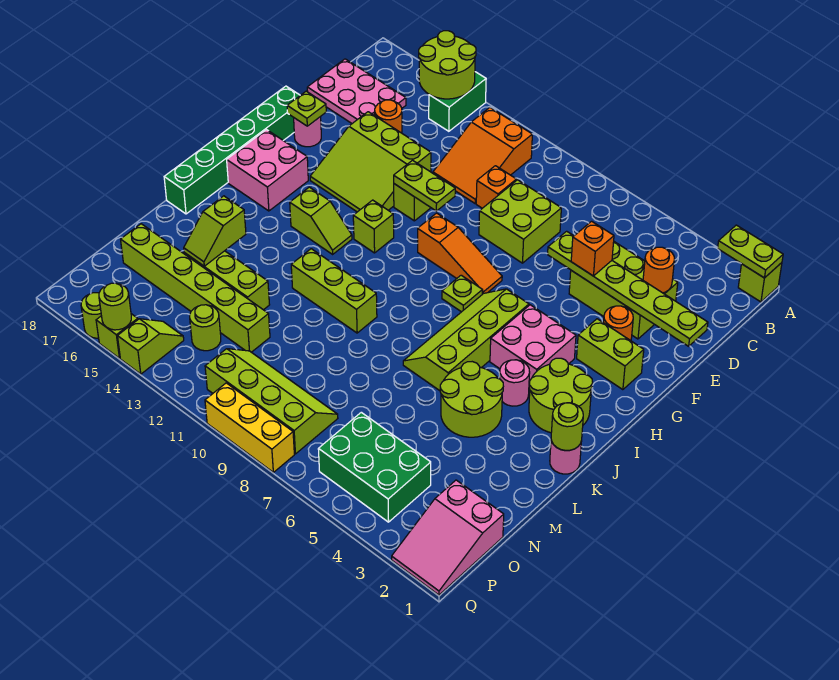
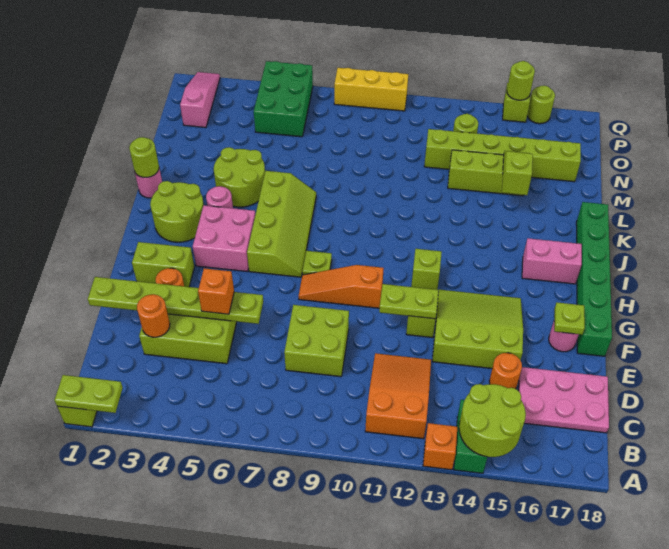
orange brick D10 level 1 -> orange brick A13 level 1
pink brick H16:I17 level 1 -> pink brick I16:I17 level 1
lime slope I13:I14 level 1 top 14 -> none
lime brick K10:K12 level 1 -> none
pink slope O1:Q2 level 1 top O -> pink slope O2:Q2 level 1 top O
green brick O4:P6 level 1 -> green brick O5:Q6 level 1
lime slope O8:P11 level 1 top P -> none
lime slope P14:Q14 level 1 top Q -> none

